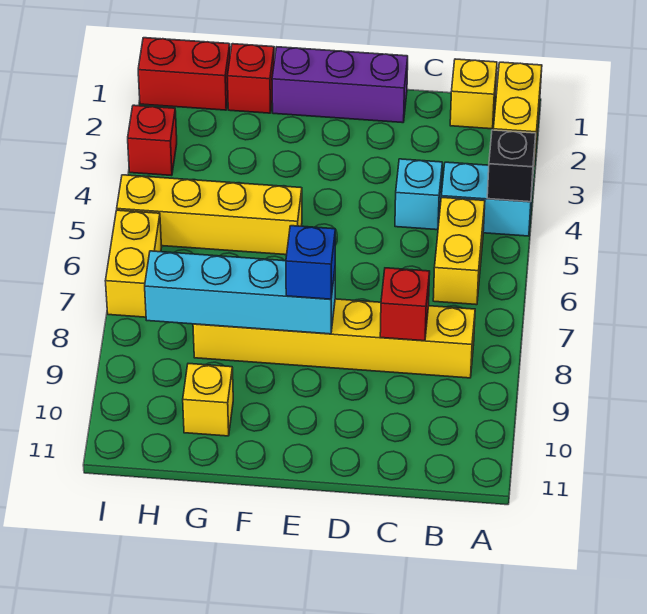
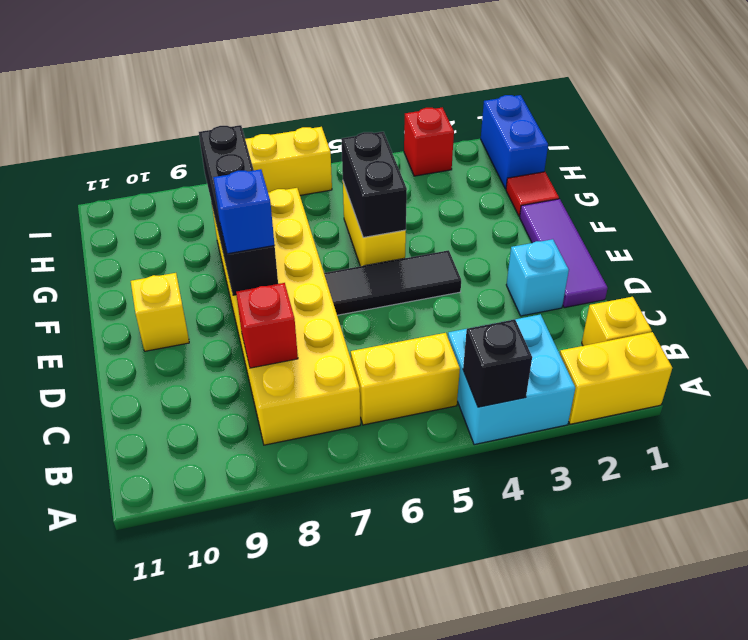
cyan brick A4:B4 level 1 -> cyan brick A3:B4 level 1
yellow brick B8:G8 level 1 -> yellow brick B7:G8 level 1
cyan brick C4 level 1 -> cyan brick D2 level 1
purple brick D1:F1 level 1 -> purple tile D1:F1 level 1
none -> black tile E4:E6 level 1
cyan brick E8:H8 level 2 -> black brick E8:H8 level 2
yellow brick F5:I5 level 1 -> yellow brick F5:G5 level 1
none -> black brick F5:G5 level 2
red brick G1 level 1 -> red tile G1 level 1
yellow brick G10 level 1 -> yellow brick E10 level 1
red brick H1:I1 level 1 -> blue brick H1:I1 level 1

